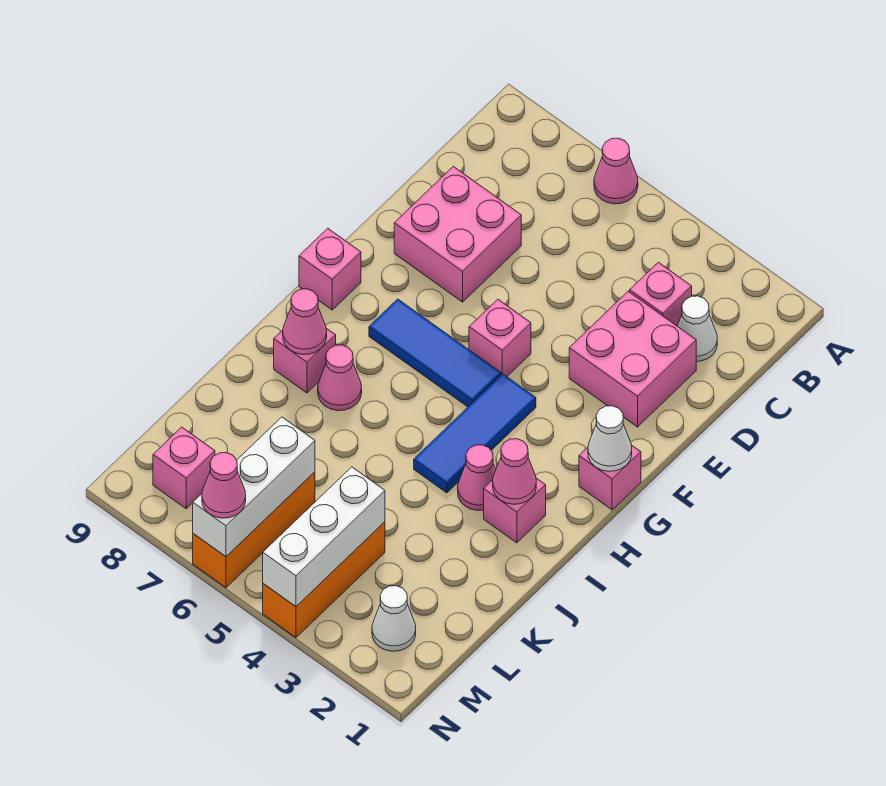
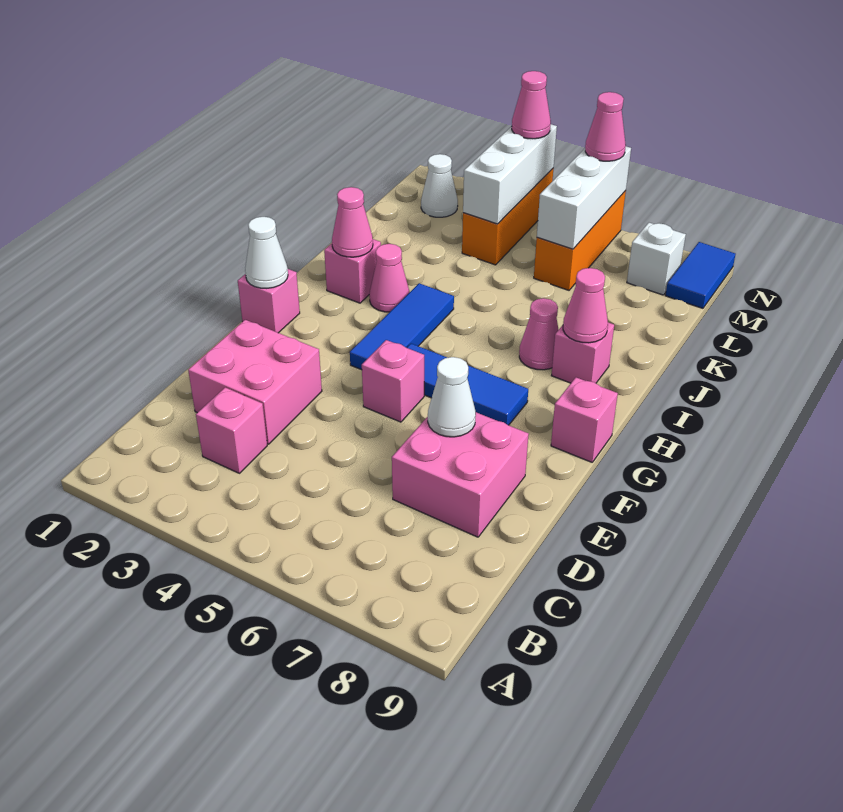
pink cone A6 level 1 -> pink cone N4 level 3
white cone C2 level 1 -> white cone E7 level 2
pink brick M8 level 1 -> white brick M8 level 1
none -> blue tile M9:N9 level 1

